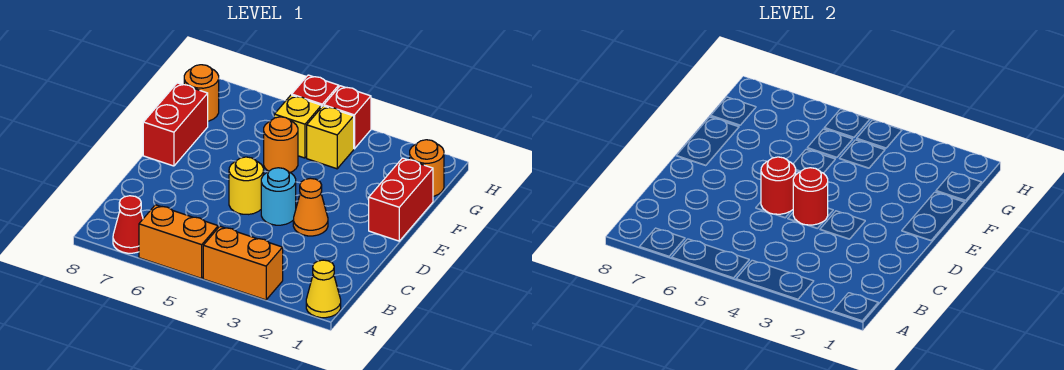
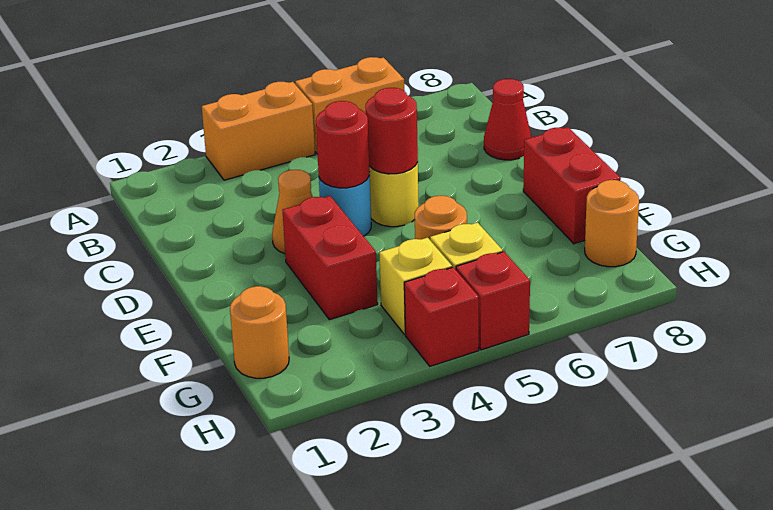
yellow cone A1 level 1 -> none
red cone A7 level 1 -> red cone C8 level 1
red brick E1:F1 level 1 -> red brick E3:F3 level 1

